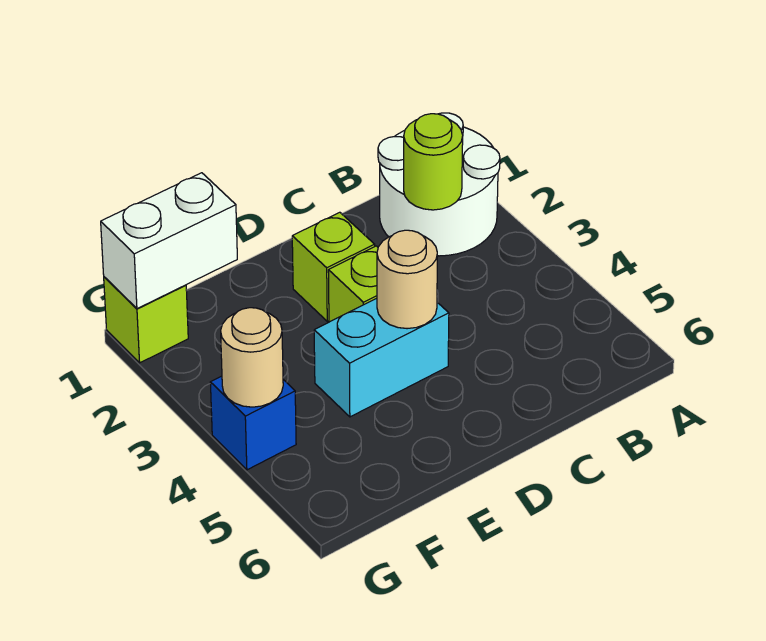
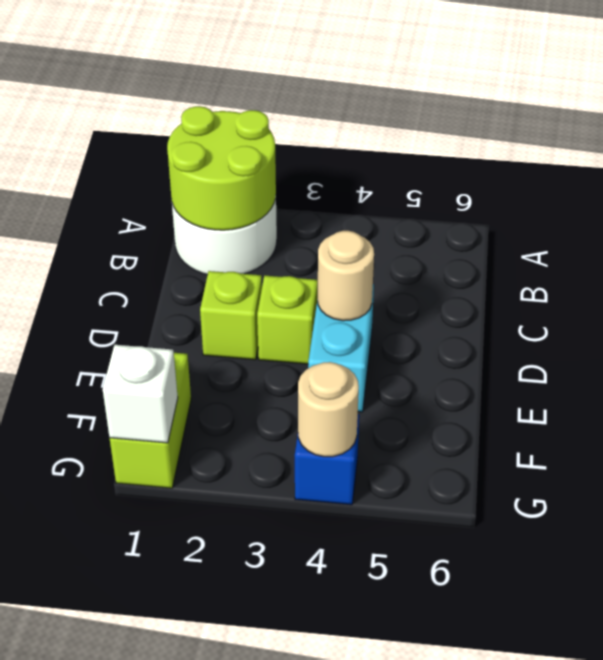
lime round brick B2 level 2 -> lime round brick A1:B2 level 2
white brick F1:G1 level 2 -> white brick G1 level 2
lime brick G1 level 1 -> lime brick F1:G1 level 1

